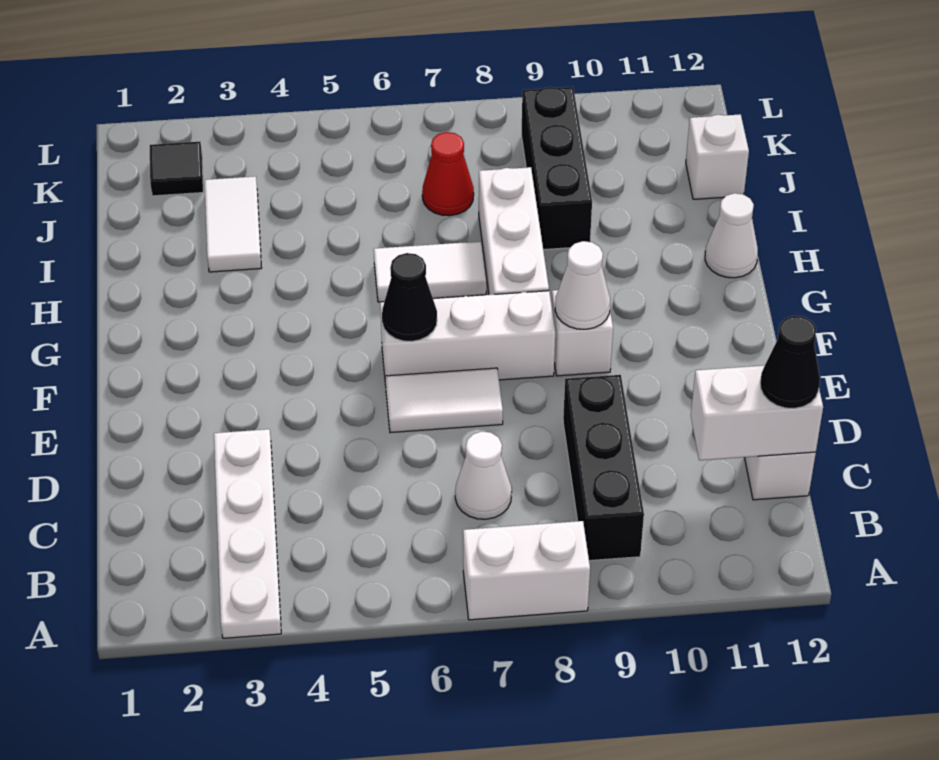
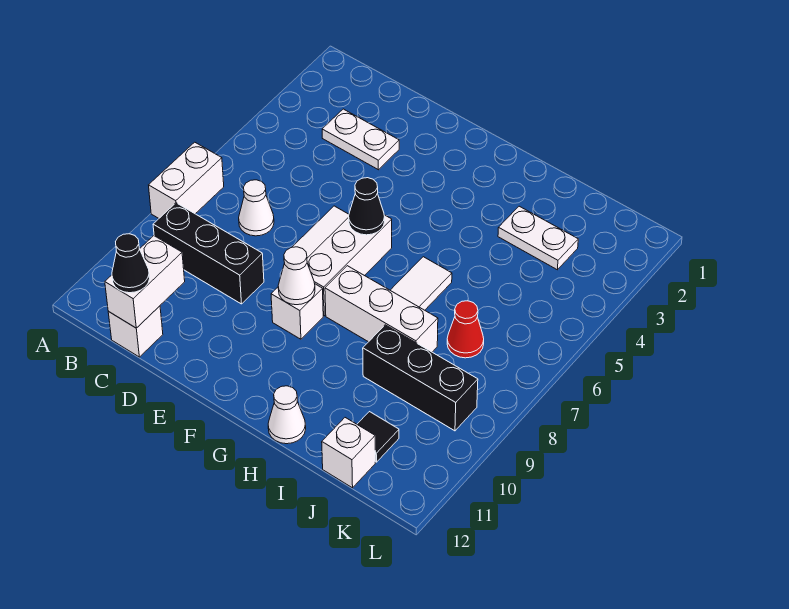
white plate A3:D3 level 1 -> white plate C3:D3 level 1
white tile I3:J3 level 1 -> white plate I3:J3 level 1
black tile K2 level 1 -> black tile J11 level 1

